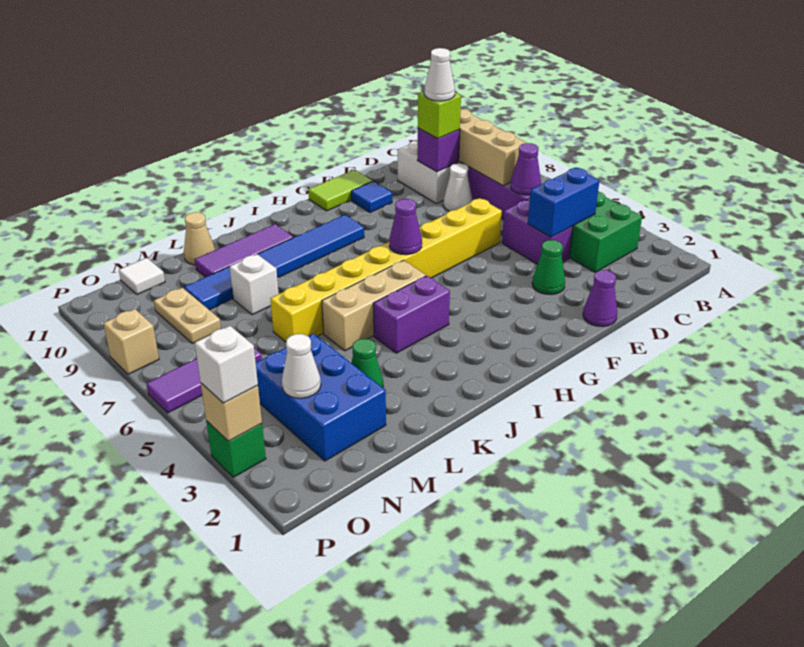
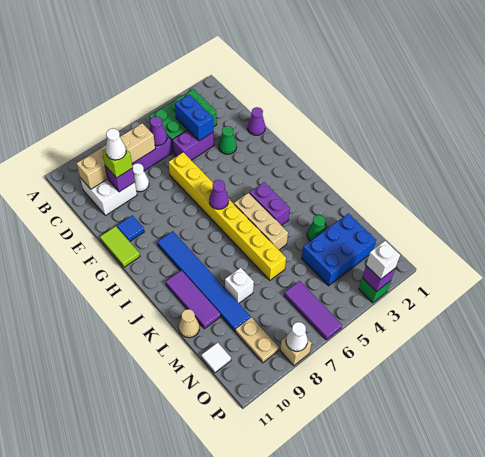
white cone N3 level 2 -> white cone P8 level 2
tan plate N8:N9 level 1 -> tan plate N9:O9 level 1
tan brick P3 level 2 -> purple brick P3 level 2

